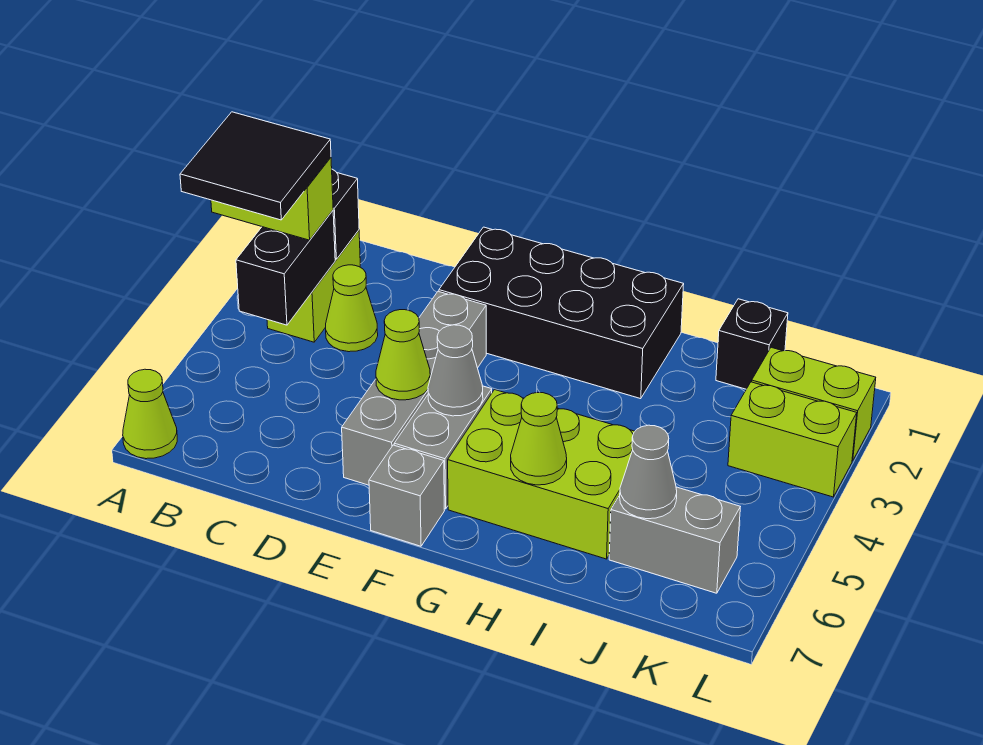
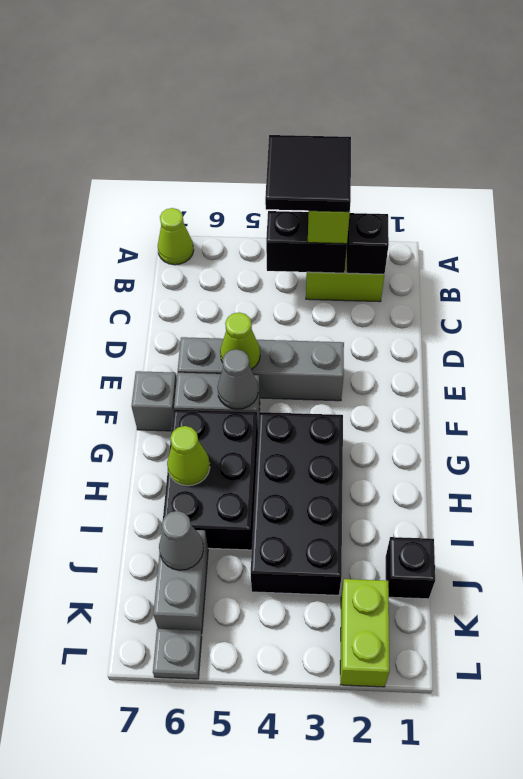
lime cone C3 level 1 -> none
black brick E1:H2 level 1 -> black brick G3:J4 level 1
lime brick G5:I6 level 1 -> black brick G5:I6 level 1
lime brick K3:L3 level 1 -> none
none -> grey plate L6 level 1

